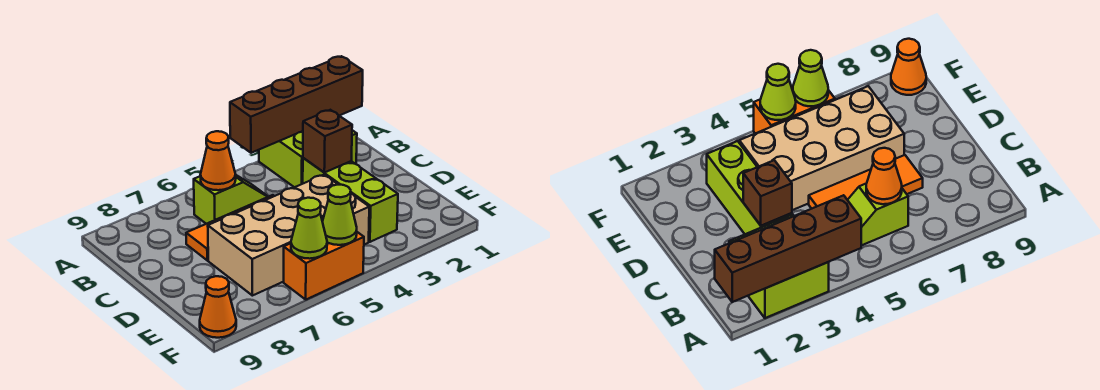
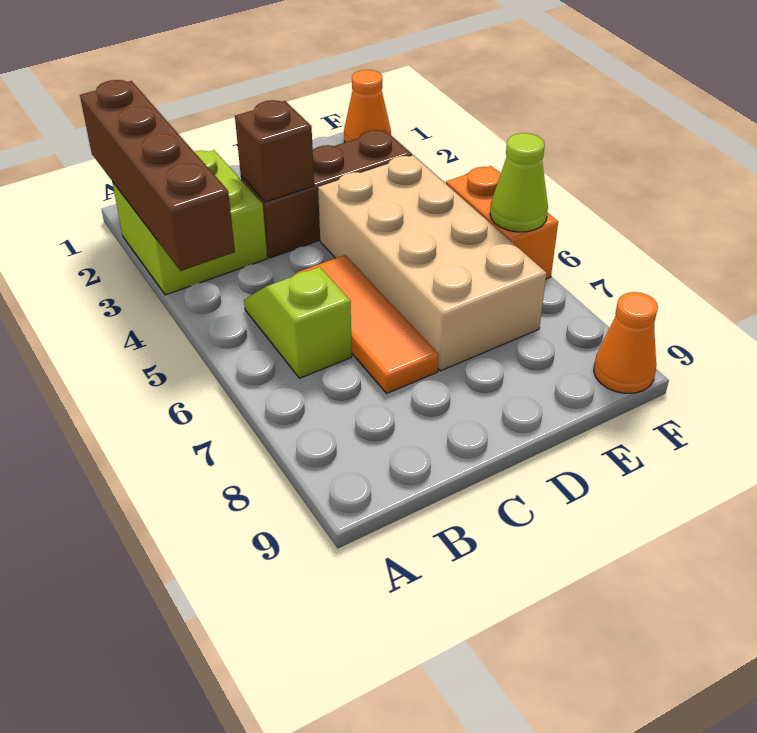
orange cone B6 level 2 -> orange cone F1 level 1
lime brick C3:E3 level 1 -> brown brick C3:E3 level 1
lime cone F5 level 2 -> none

